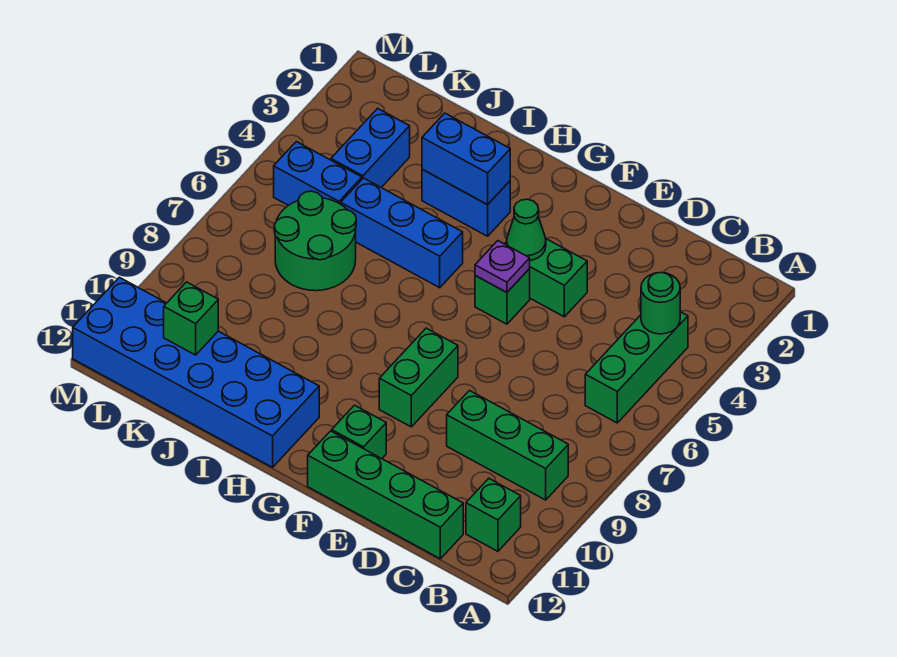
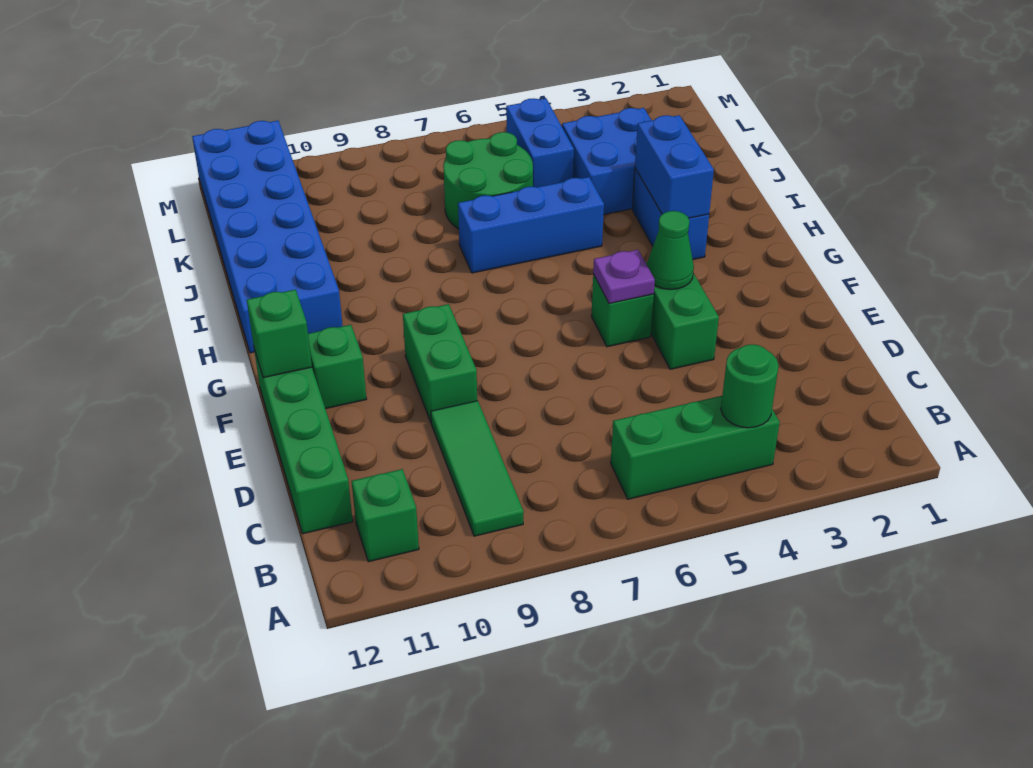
green brick B9:D9 level 1 -> green tile B9:D9 level 1
green brick F8:F9 level 1 -> green brick E9:F9 level 1
blue brick H5:J5 level 1 -> blue brick I5:I7 level 1
blue brick K3:K4 level 1 -> blue brick J3:K4 level 1
green brick K11 level 2 -> green brick F12 level 2

